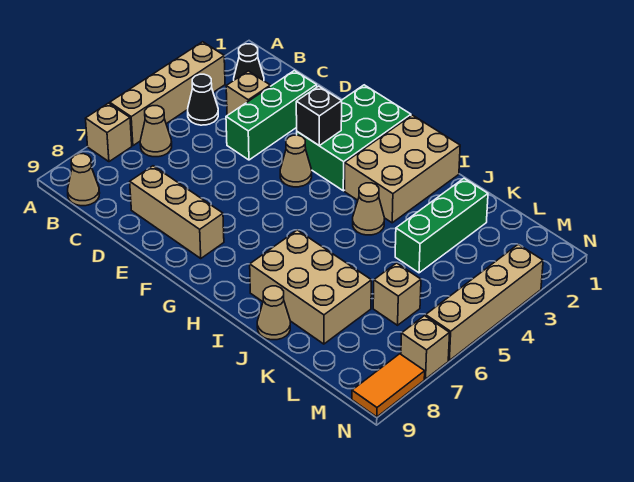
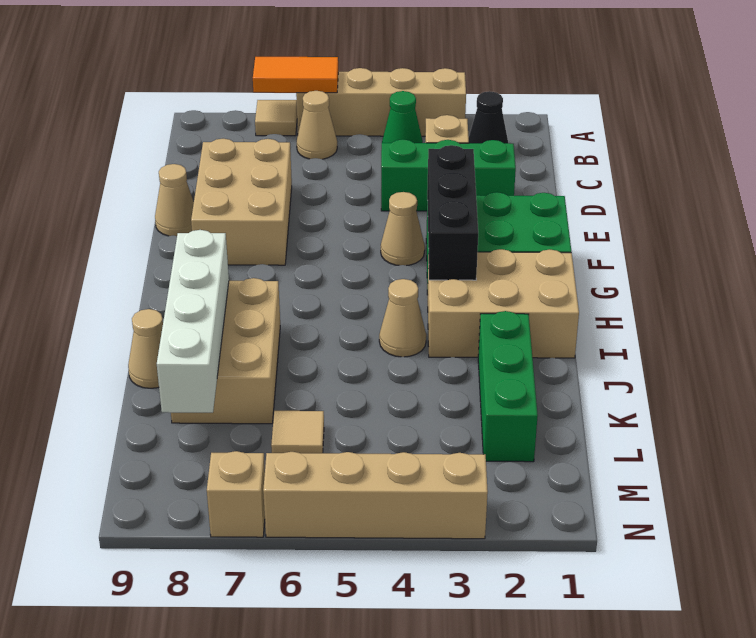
tan brick A7 level 1 -> tan tile A7 level 1
black cone B4 level 1 -> green cone B4 level 1
tan cone B9 level 1 -> tan cone E9 level 1
tan brick D8:F8 level 1 -> tan brick D7:F8 level 1
black brick F3 level 2 -> black brick F3:H3 level 2
none -> white brick I8:L8 level 2
green brick K2:K4 level 1 -> green brick J2:L2 level 1
tan brick L6 level 1 -> tan tile L6 level 1
orange tile N8:N9 level 1 -> orange tile A6:A7 level 2

